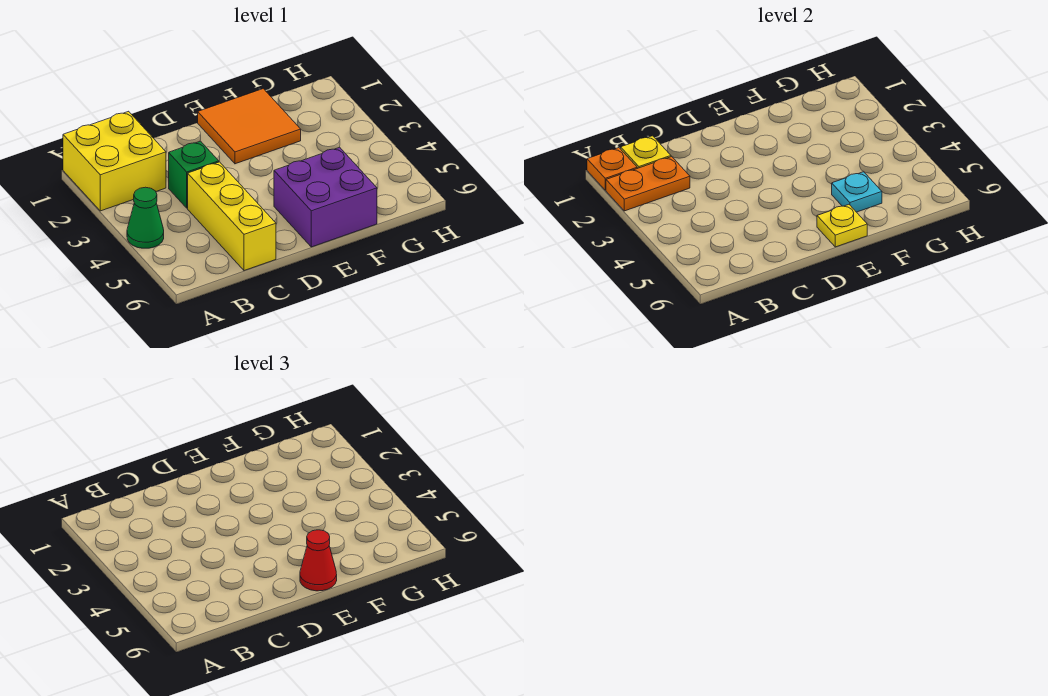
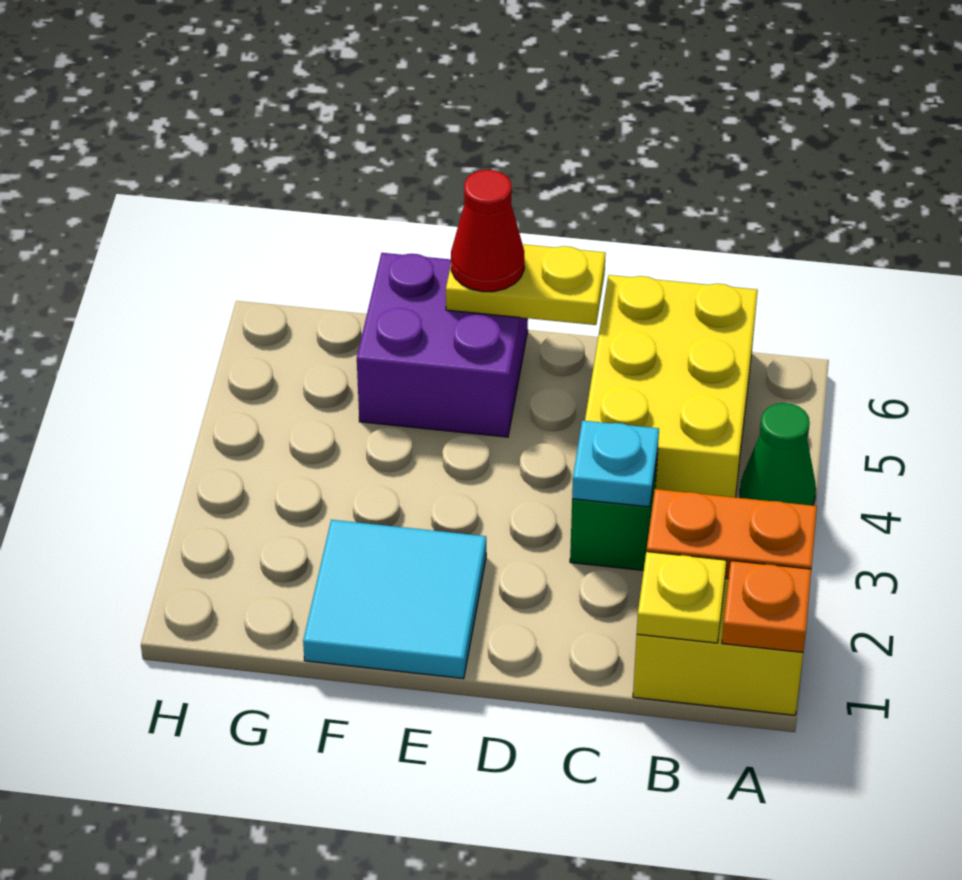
yellow brick C4:C6 level 1 -> yellow brick B4:C6 level 1
orange tile E1:F2 level 1 -> cyan tile E1:F2 level 1
yellow plate E6 level 2 -> yellow plate D6:E6 level 2
cyan plate F5 level 2 -> cyan plate C3 level 2

